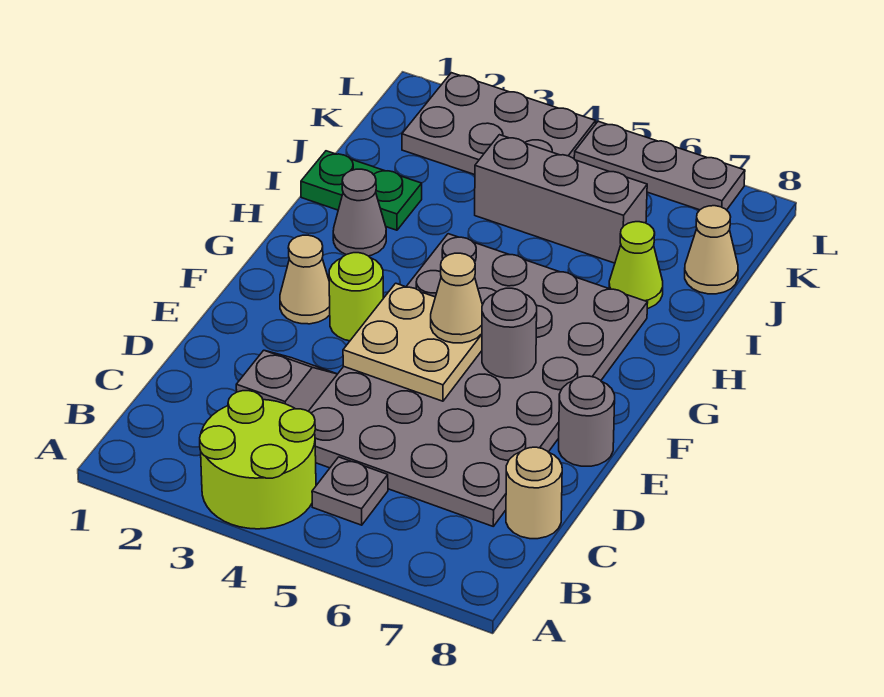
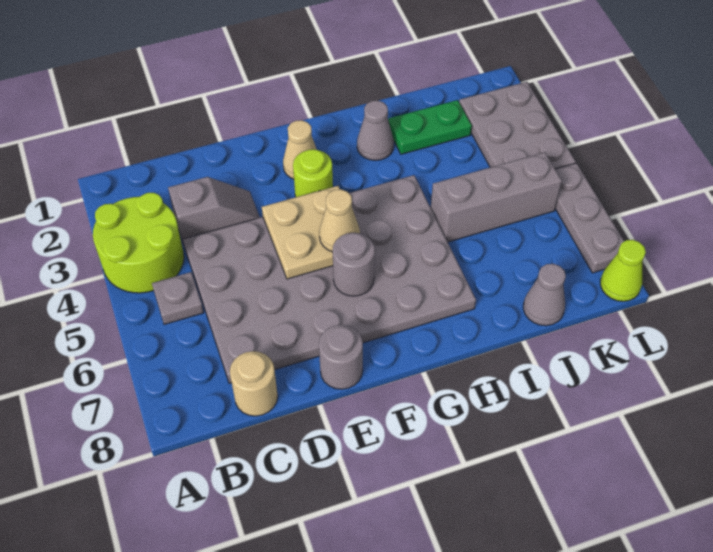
green plate I1:I2 level 1 -> green plate I2:J2 level 1
lime cone I7 level 1 -> lime cone L8 level 1
grey brick J4:J6 level 1 -> grey brick I5:K5 level 1
tan cone J8 level 1 -> grey cone J8 level 1

